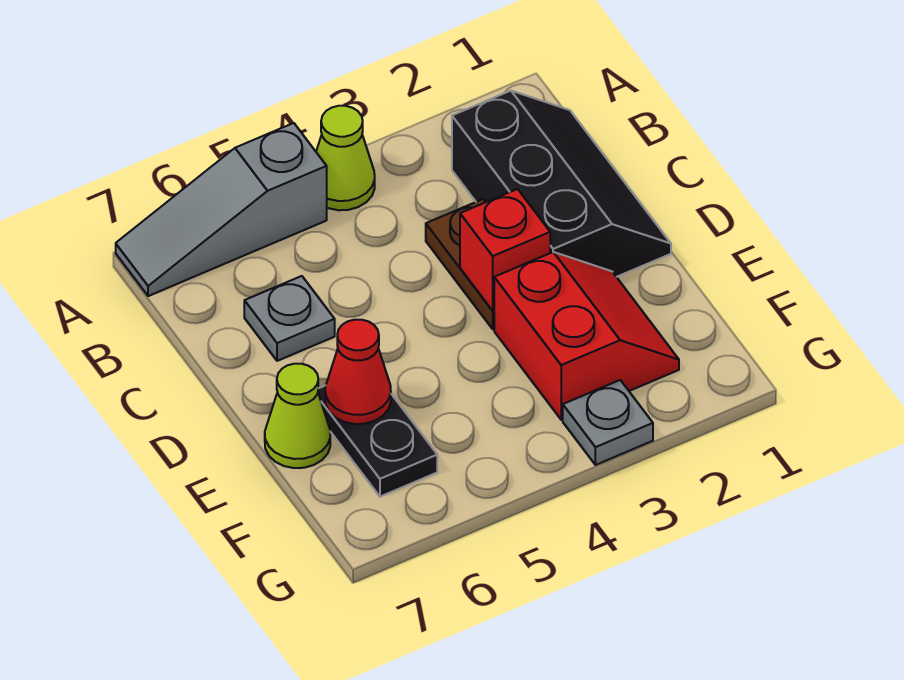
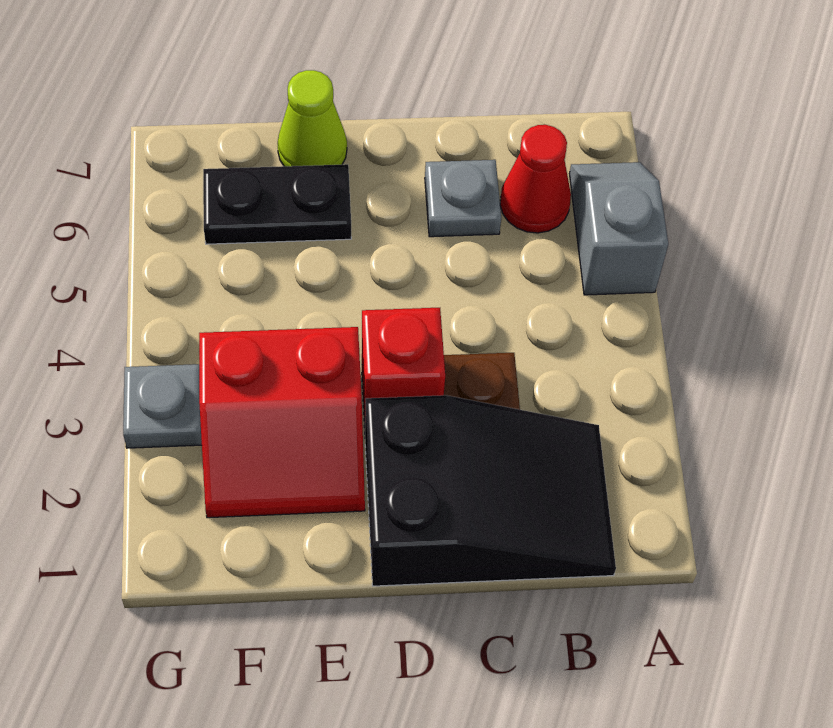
lime cone A4 level 1 -> none
grey slope A5:A7 level 1 top 5 -> grey slope A5:A6 level 1 top 5
black slope B1:D2 level 1 top 2 -> black slope B1:D2 level 1 top D
red cone E6 level 2 -> red cone B6 level 1

